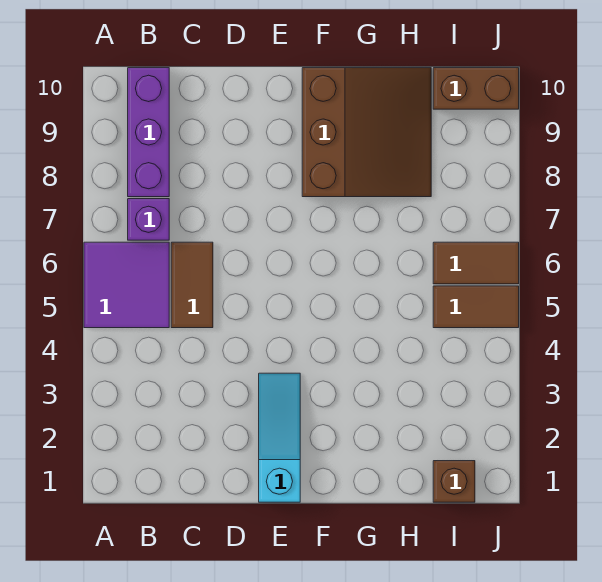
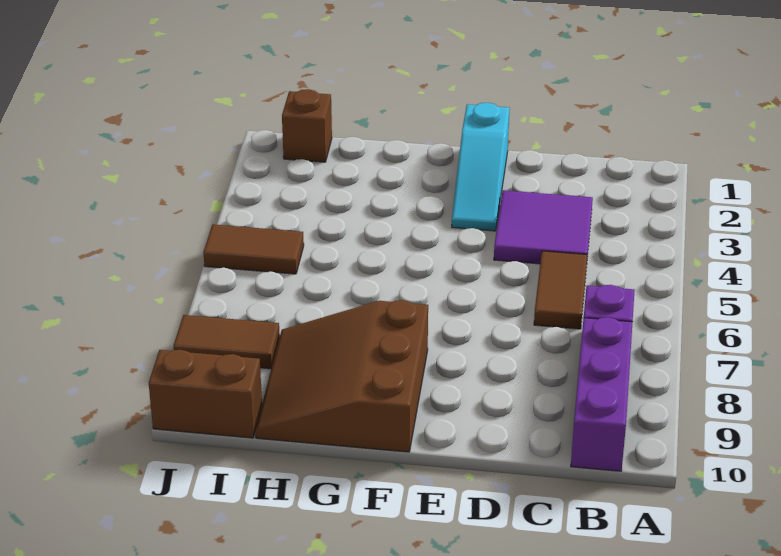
purple tile A5:B6 level 1 -> purple tile C3:D4 level 1
brown tile I6:J6 level 1 -> brown tile I8:J8 level 1

